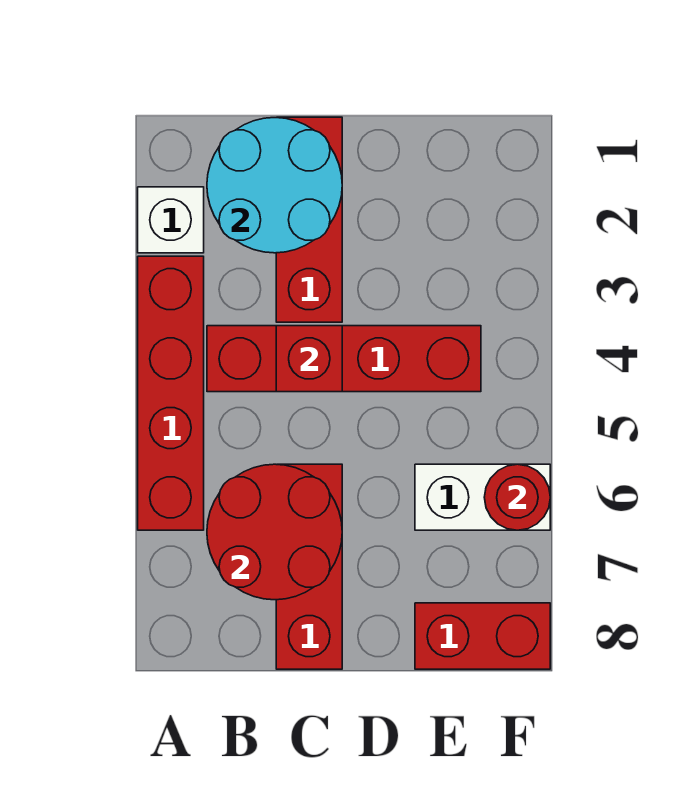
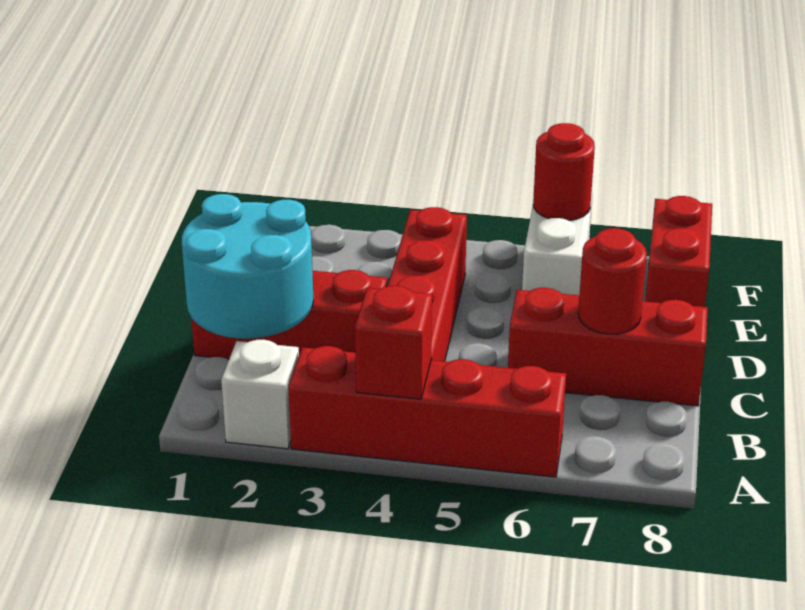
red round brick B6:C7 level 2 -> red round brick C7 level 2
red brick C4 level 2 -> red brick A4 level 2

